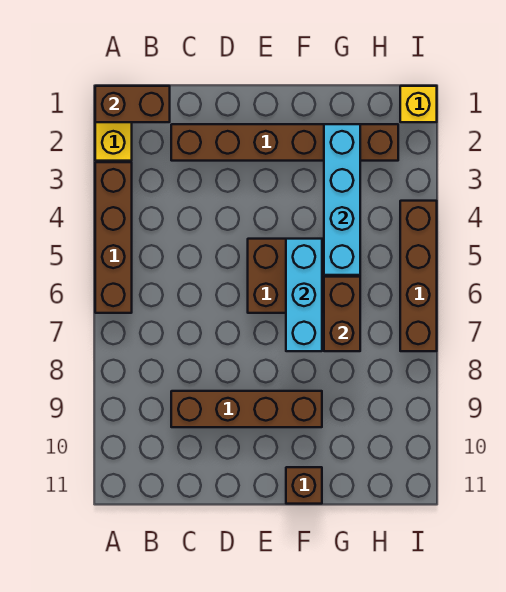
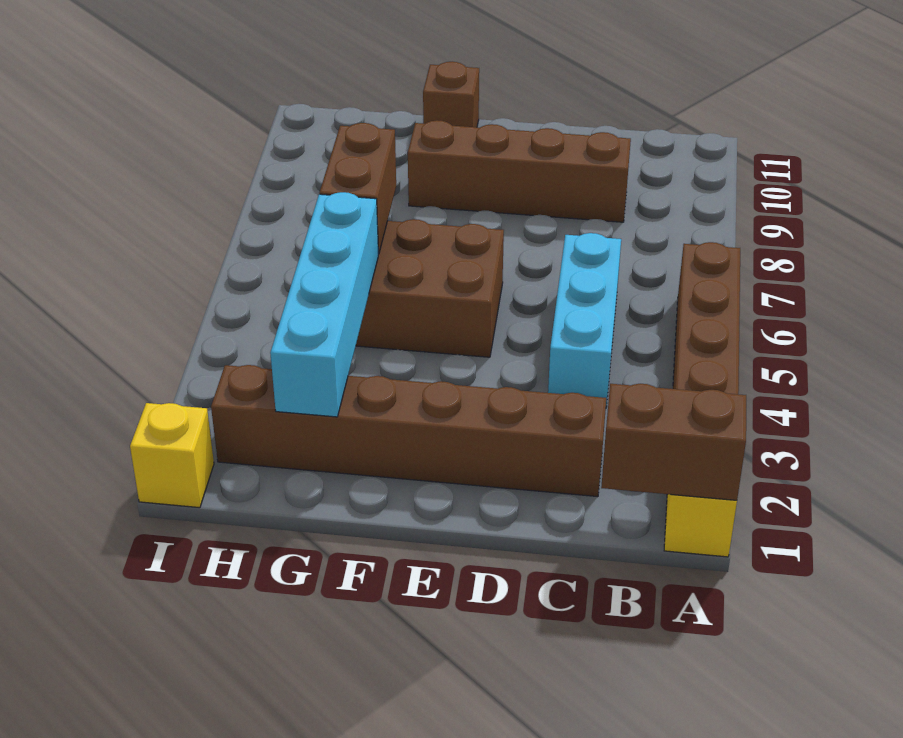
cyan brick F5:F7 level 2 -> cyan brick C4:C6 level 1
brown brick I4:I7 level 1 -> none

